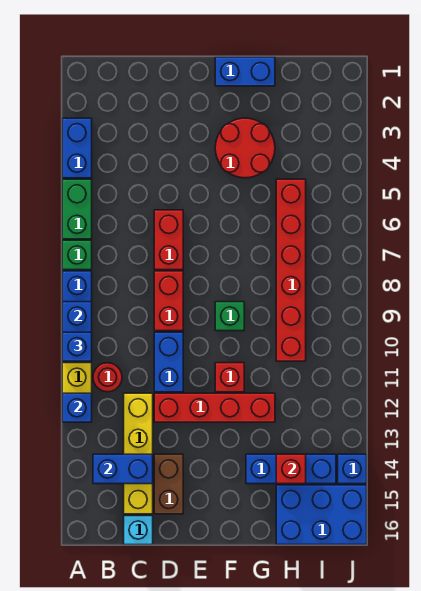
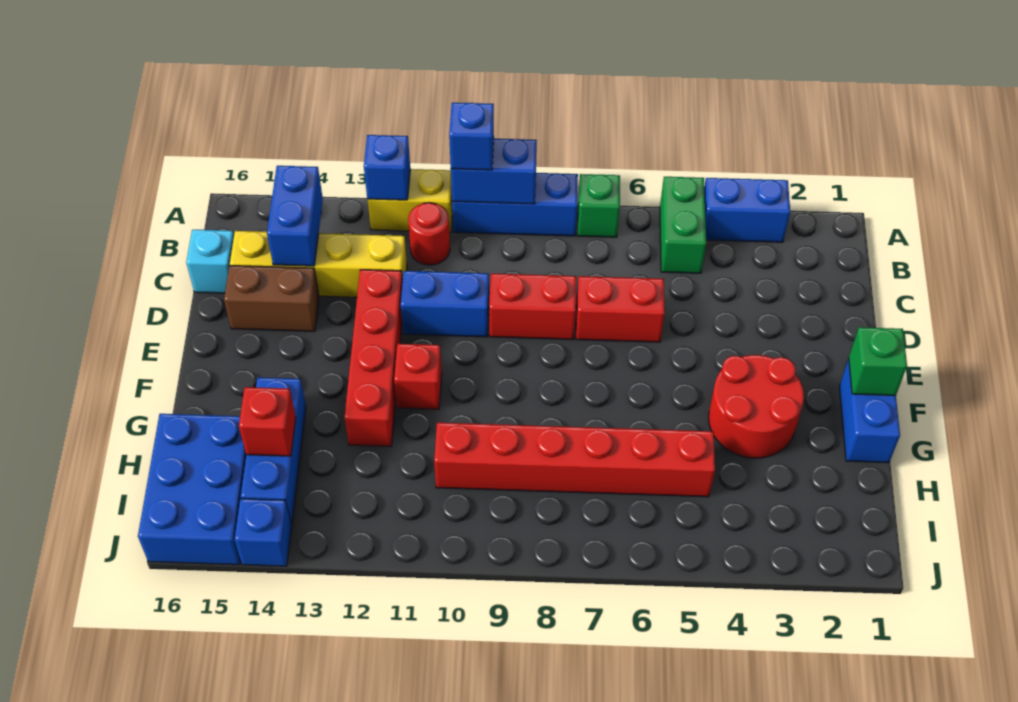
green brick A5:A6 level 1 -> green brick A5:B5 level 1
green brick F9 level 1 -> green brick F1 level 2

